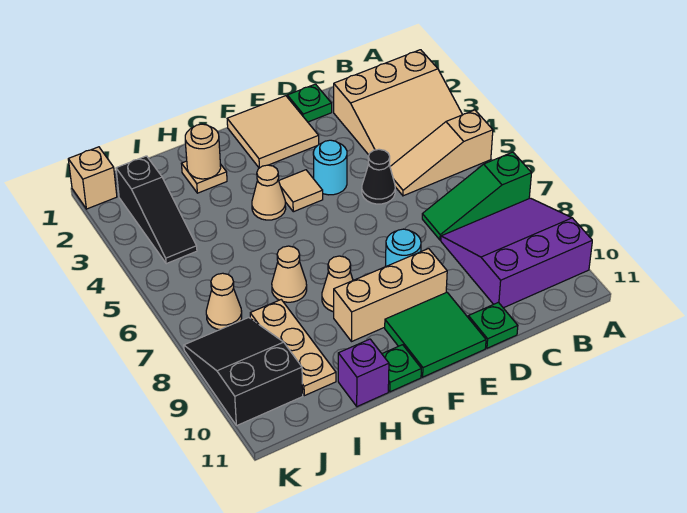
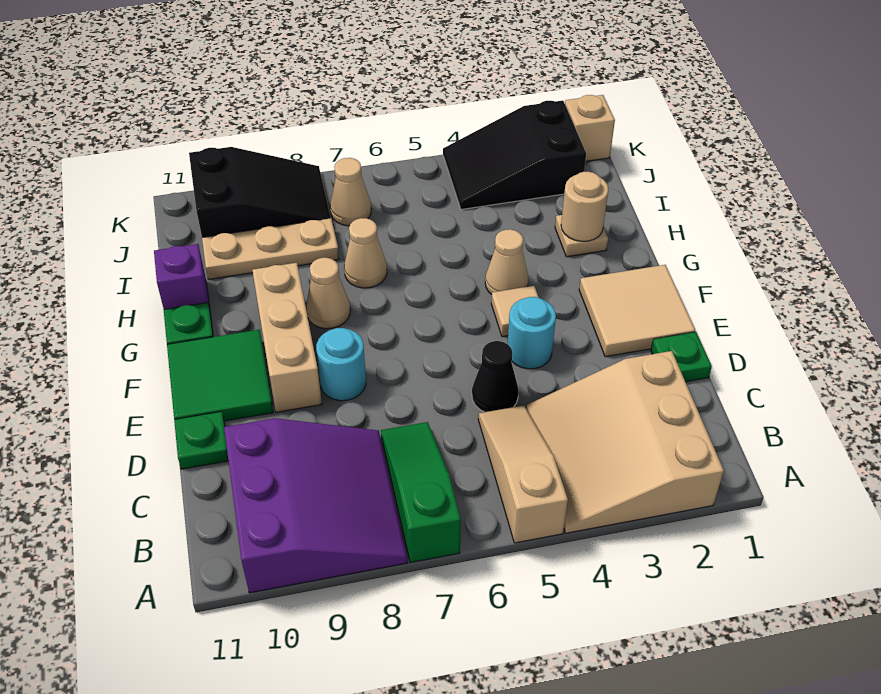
black slope J2:J4 level 1 top 2 -> black slope J2:K4 level 1 top 2

